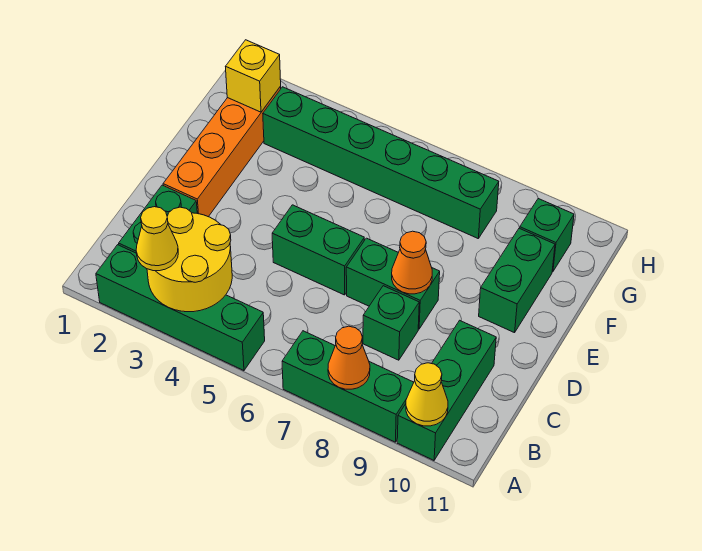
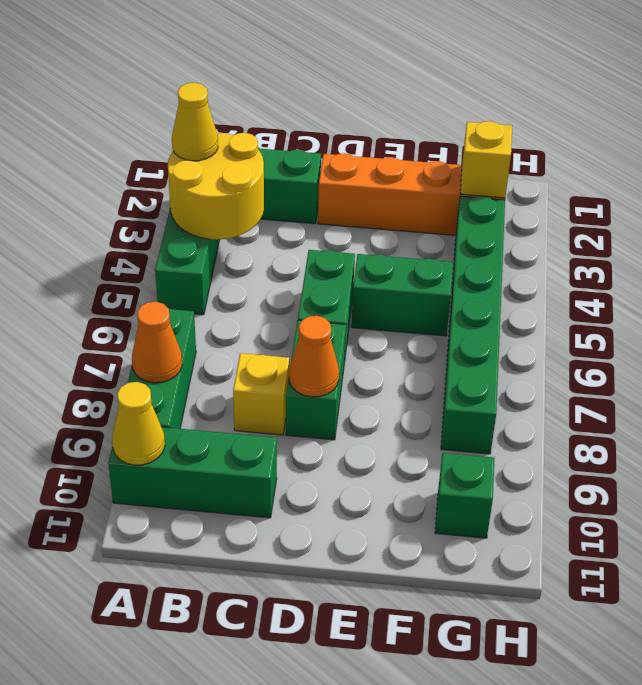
green brick C8 level 1 -> yellow brick C8 level 1
green brick E10:F10 level 1 -> green brick E5:F5 level 1

